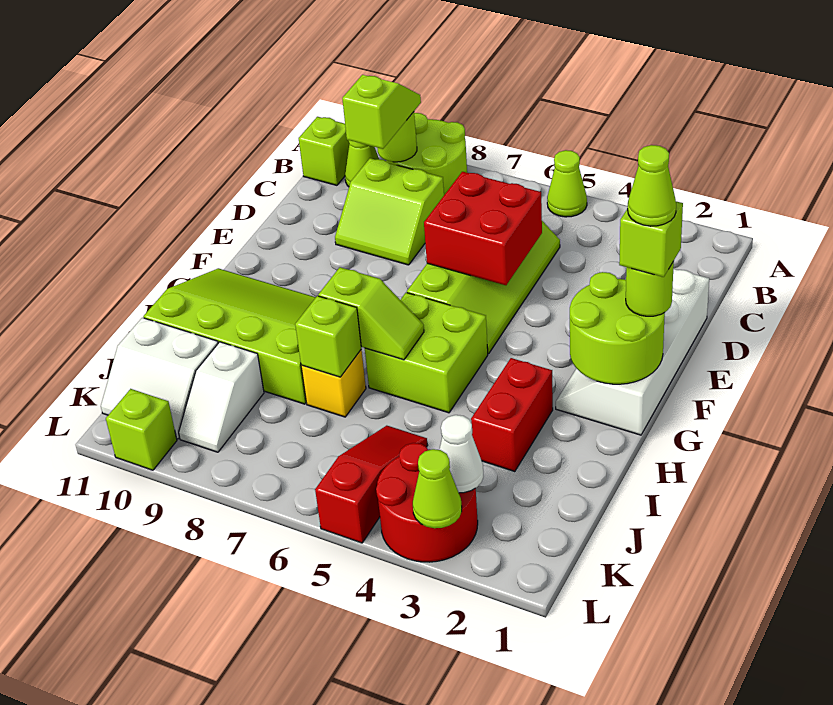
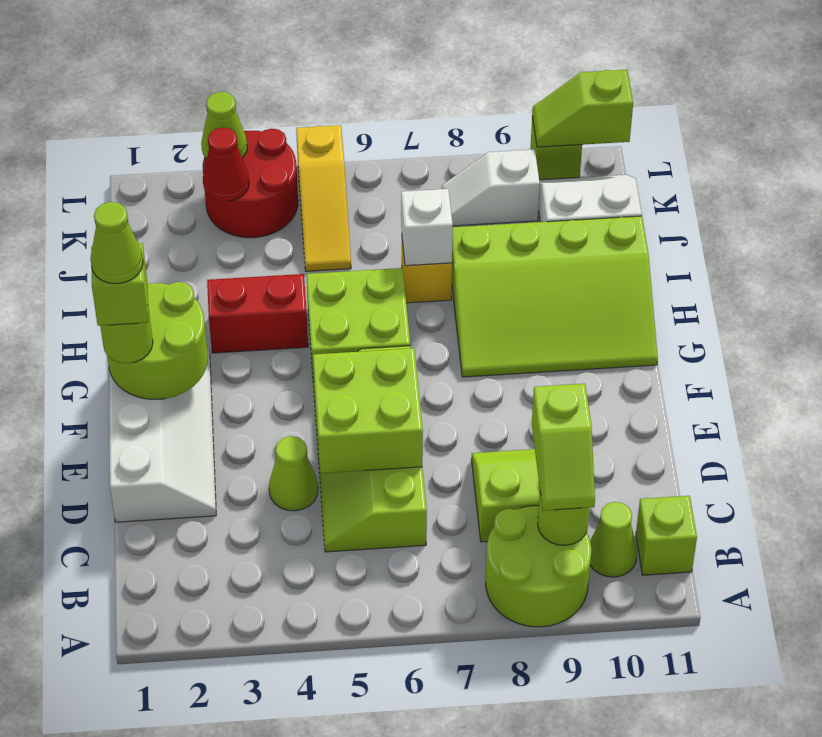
lime cone A5 level 1 -> lime cone D4 level 1
red brick D5:E6 level 2 -> lime brick D5:E6 level 2
red brick H3:I3 level 1 -> red brick H3:H4 level 1
lime slope H6:H7 level 2 top 7 -> lime slope L10:L11 level 2 top 11
lime brick I7 level 2 -> white brick I7 level 2
red slope J5:L5 level 1 top L -> yellow slope J5:L5 level 1 top L
white slope J9:K9 level 1 top J -> white slope K8:K9 level 1 top 9
white cone K3 level 2 -> red cone K3 level 2

